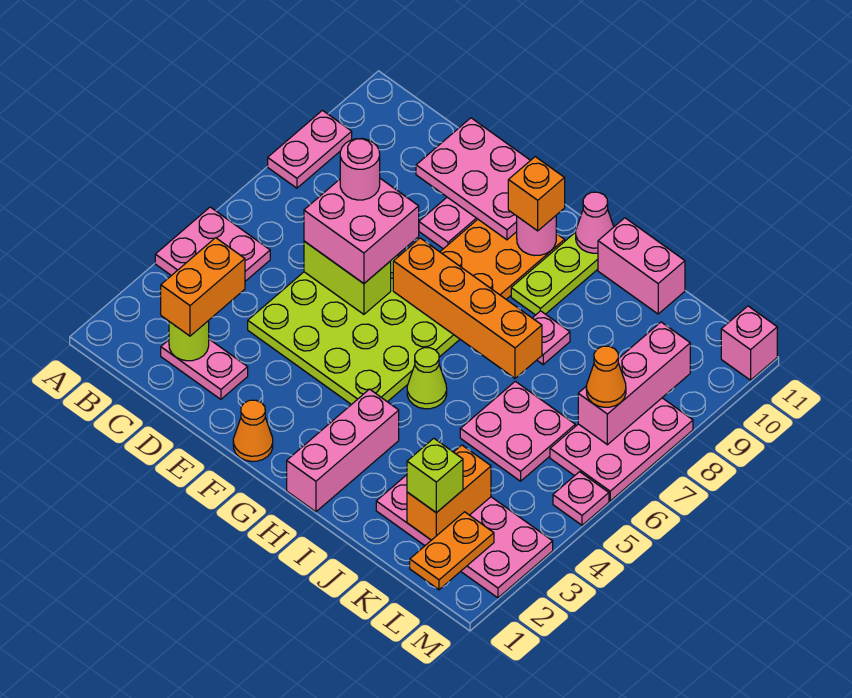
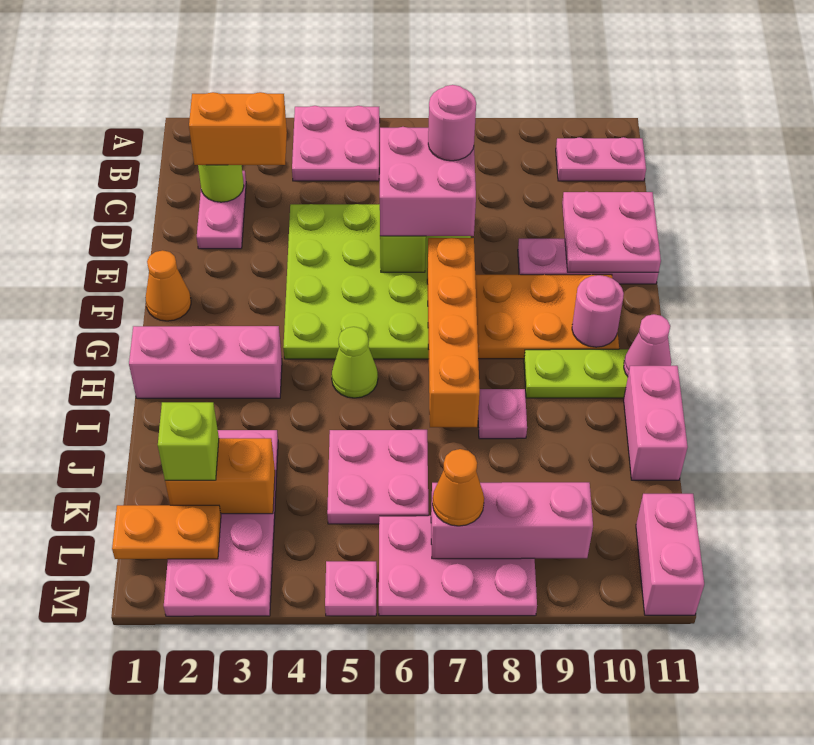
pink plate A8:A9 level 1 -> pink plate B10:B11 level 1
pink plate D10:F11 level 2 -> pink plate D10:E11 level 2
orange brick G10 level 3 -> none
pink brick M11 level 1 -> pink brick L11:M11 level 1

